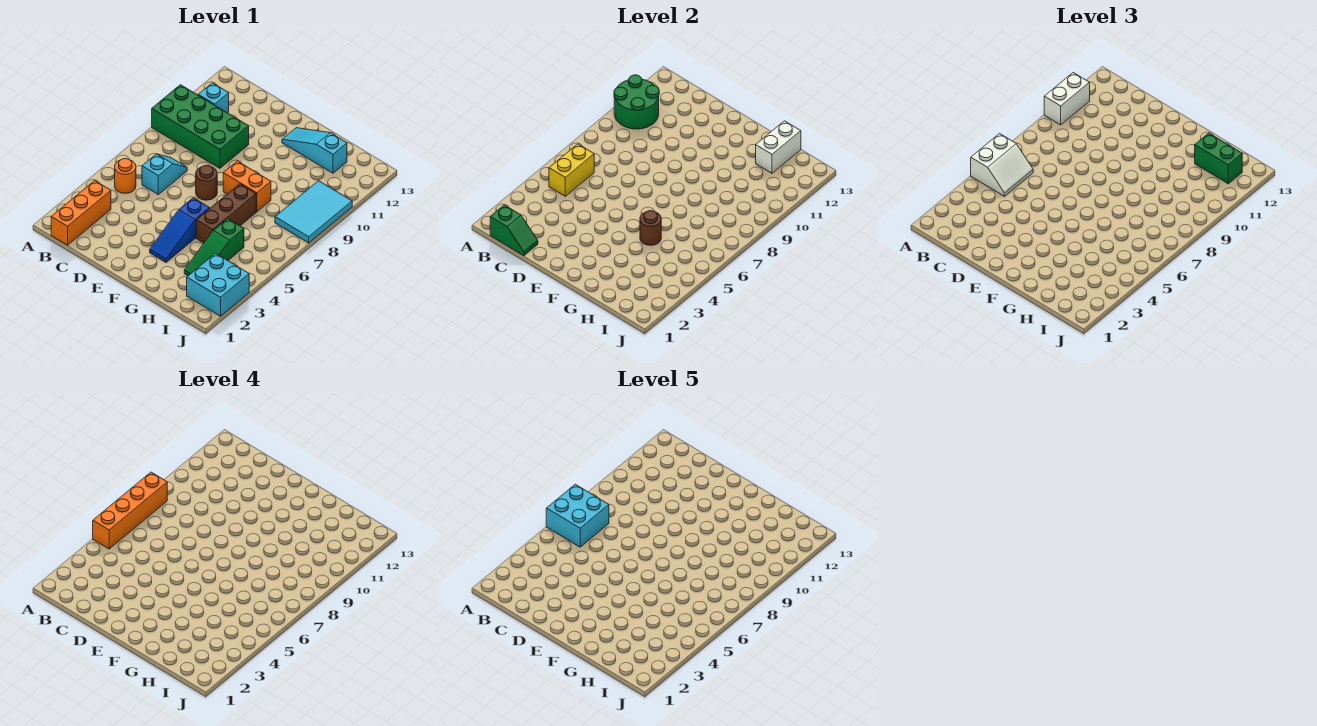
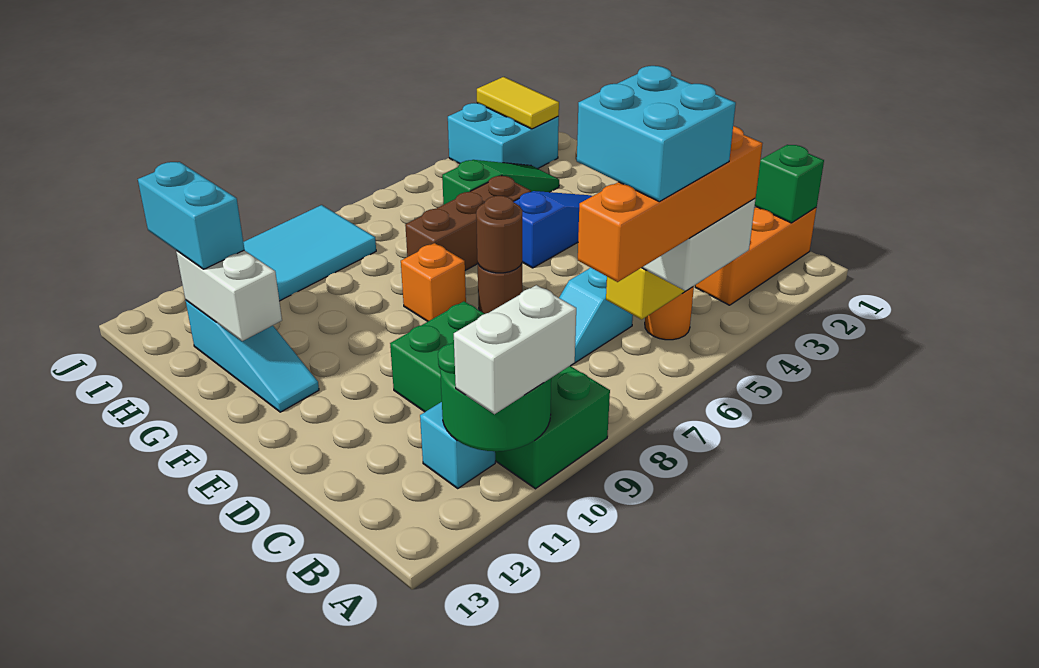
orange brick F8:G8 level 1 -> orange brick F8 level 1
brown round brick G5 level 2 -> brown round brick E7 level 2
white brick H12:H13 level 2 -> white brick G12:H12 level 2
green brick H12:I12 level 3 -> cyan brick H12:I12 level 3
none -> yellow tile I2:J2 level 2

